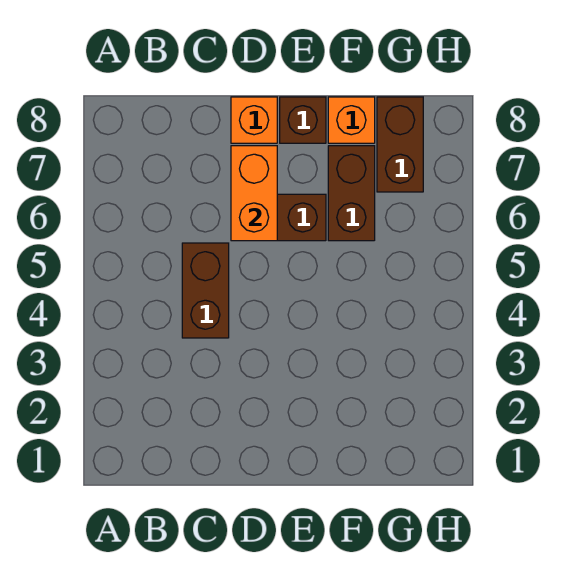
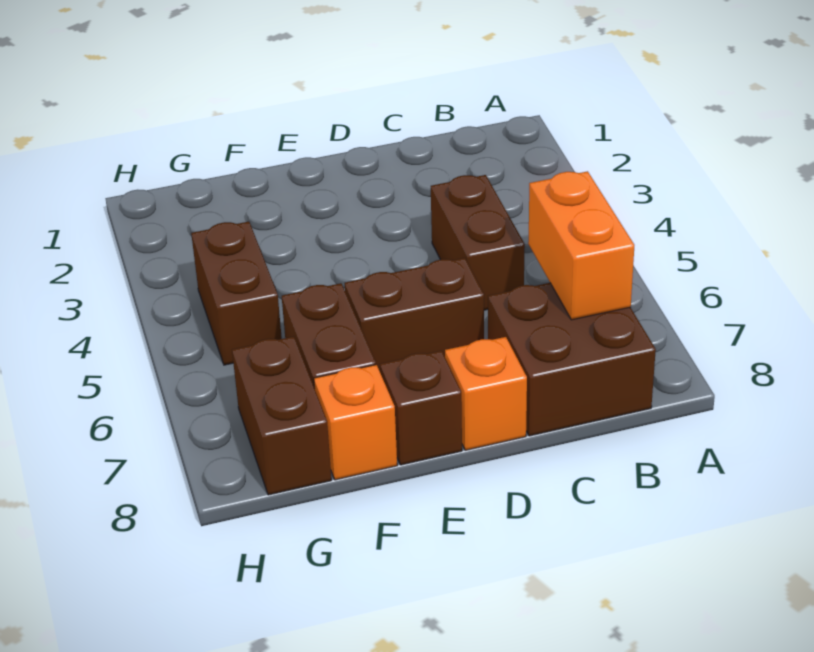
none -> brown brick B7:C8 level 1
orange brick D6:D7 level 2 -> orange brick B6:B7 level 2
none -> brown brick G4:G5 level 1

